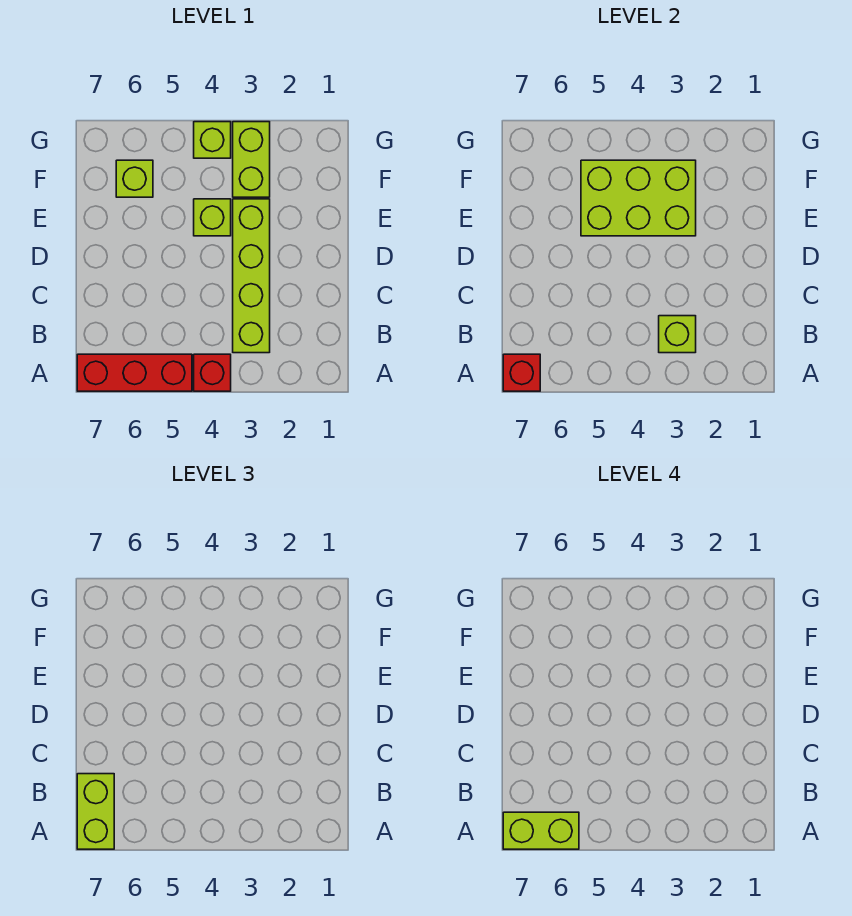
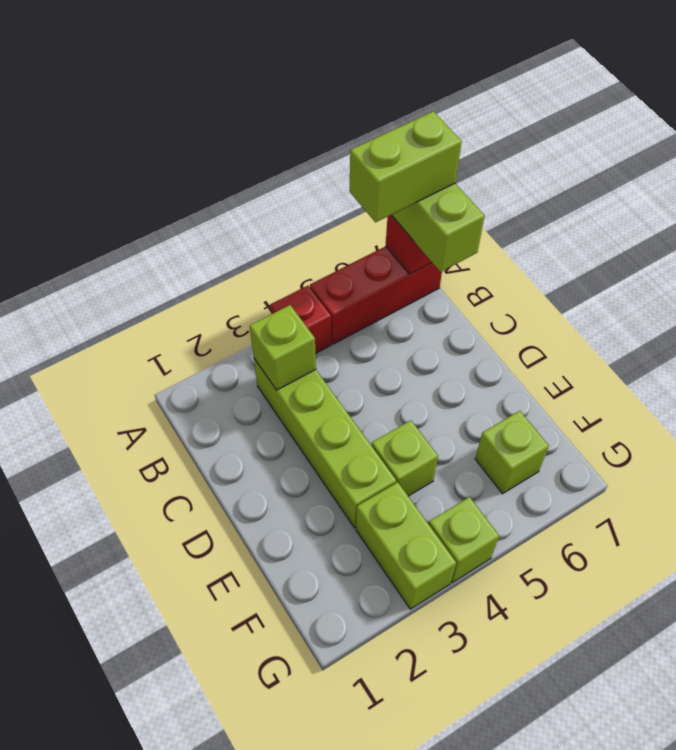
lime brick E3:F5 level 2 -> none

